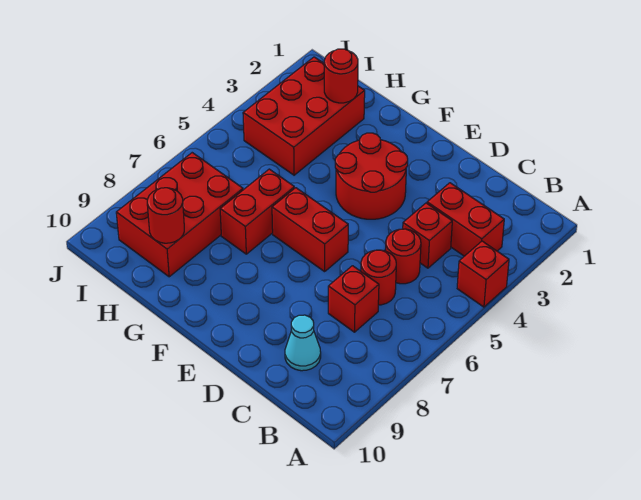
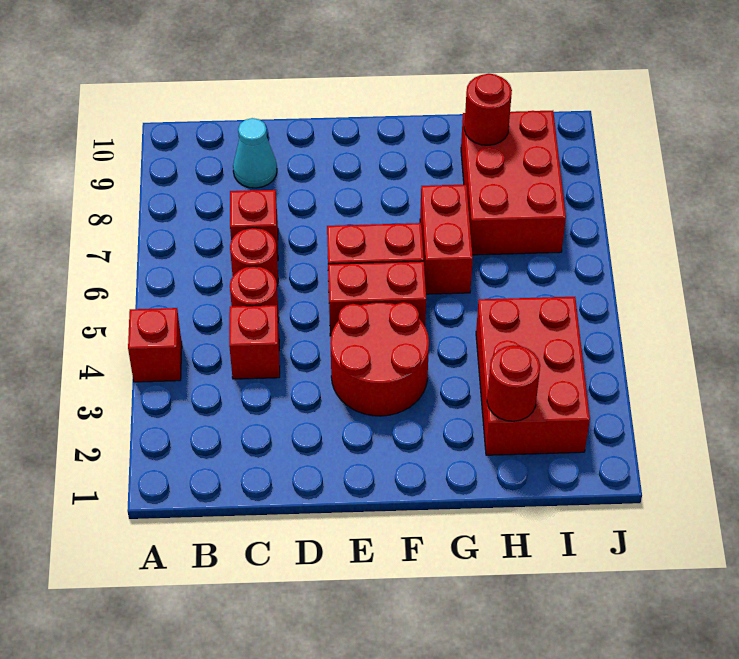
red brick B3:C3 level 1 -> red brick E5:F5 level 1

